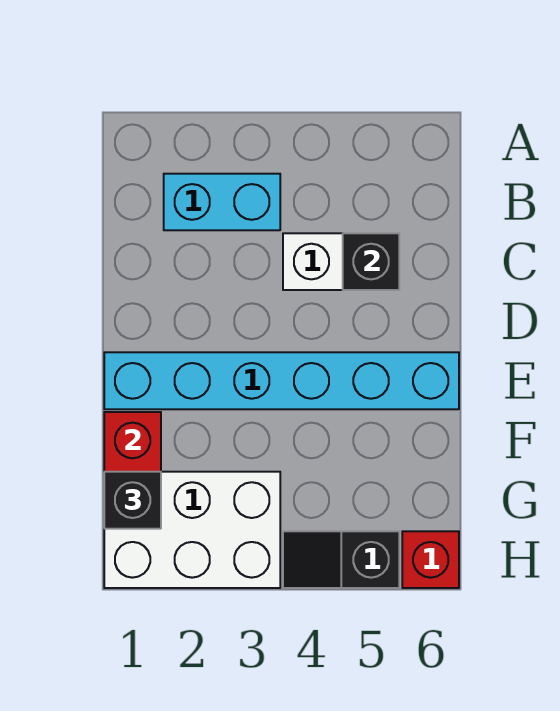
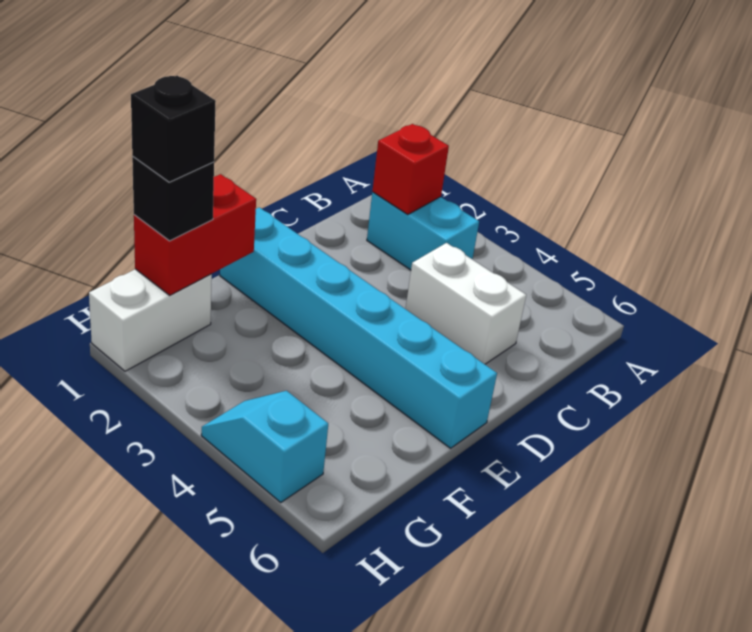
black brick C5 level 2 -> black brick G1 level 4
white brick G1:H3 level 1 -> white brick G1:H1 level 1
black slope H4:H5 level 1 top 5 -> cyan slope H4:H5 level 1 top 5
red brick H6 level 1 -> red brick B2 level 2

